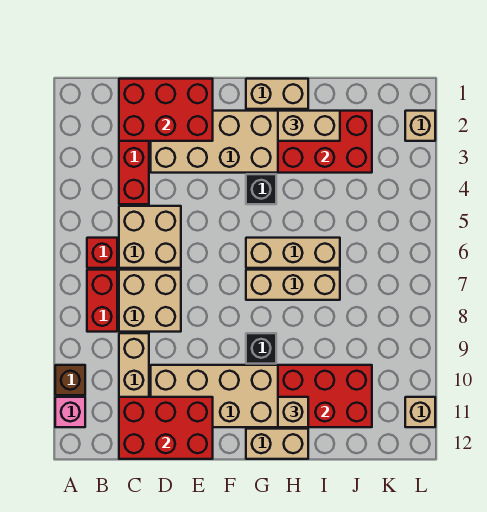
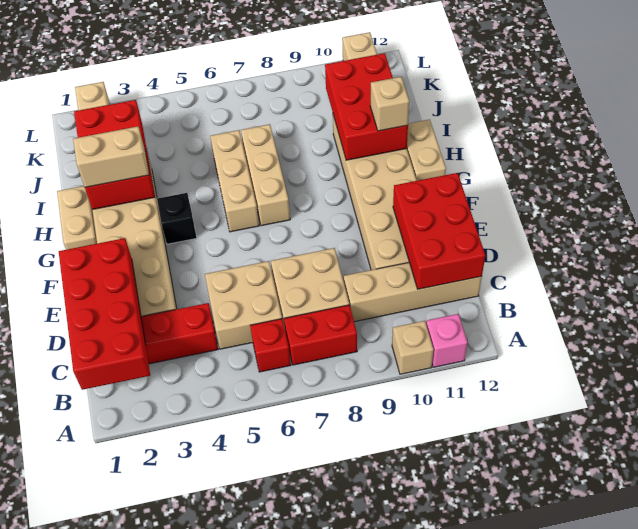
brown brick A10 level 1 -> tan brick A10 level 1
red brick C1:E2 level 2 -> red brick B1:E2 level 2
black brick G9 level 1 -> none
tan brick H2:I2 level 3 -> tan brick H2:H3 level 3

